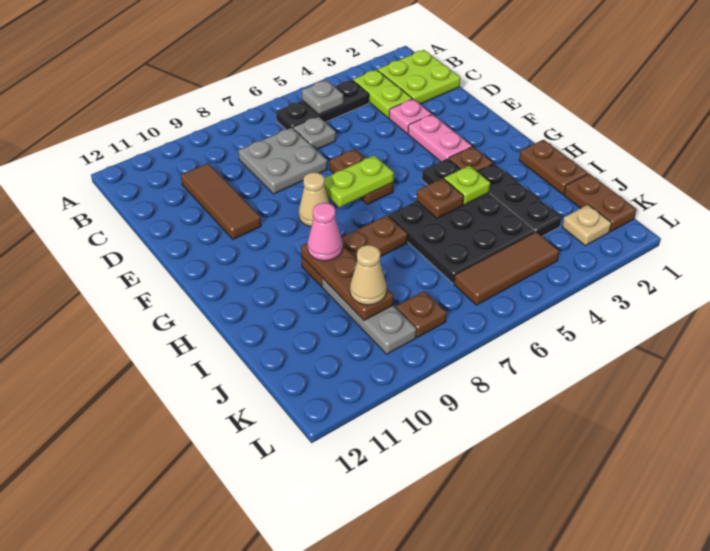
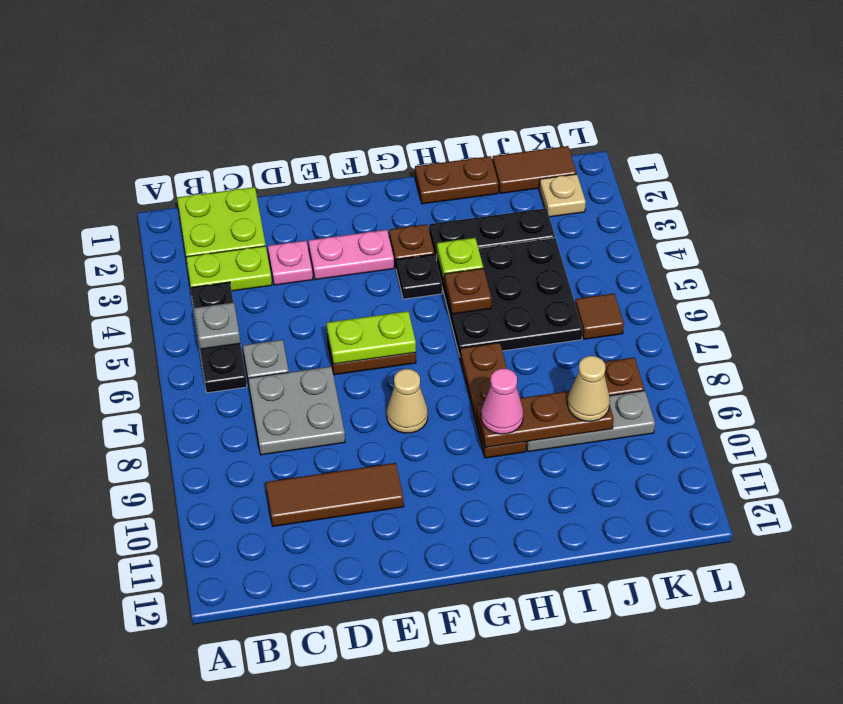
lime plate F6:F7 level 2 -> lime plate E6:F6 level 2
brown plate J1:K1 level 1 -> brown tile J1:K1 level 1
brown tile K4:K6 level 1 -> brown tile K6 level 1

